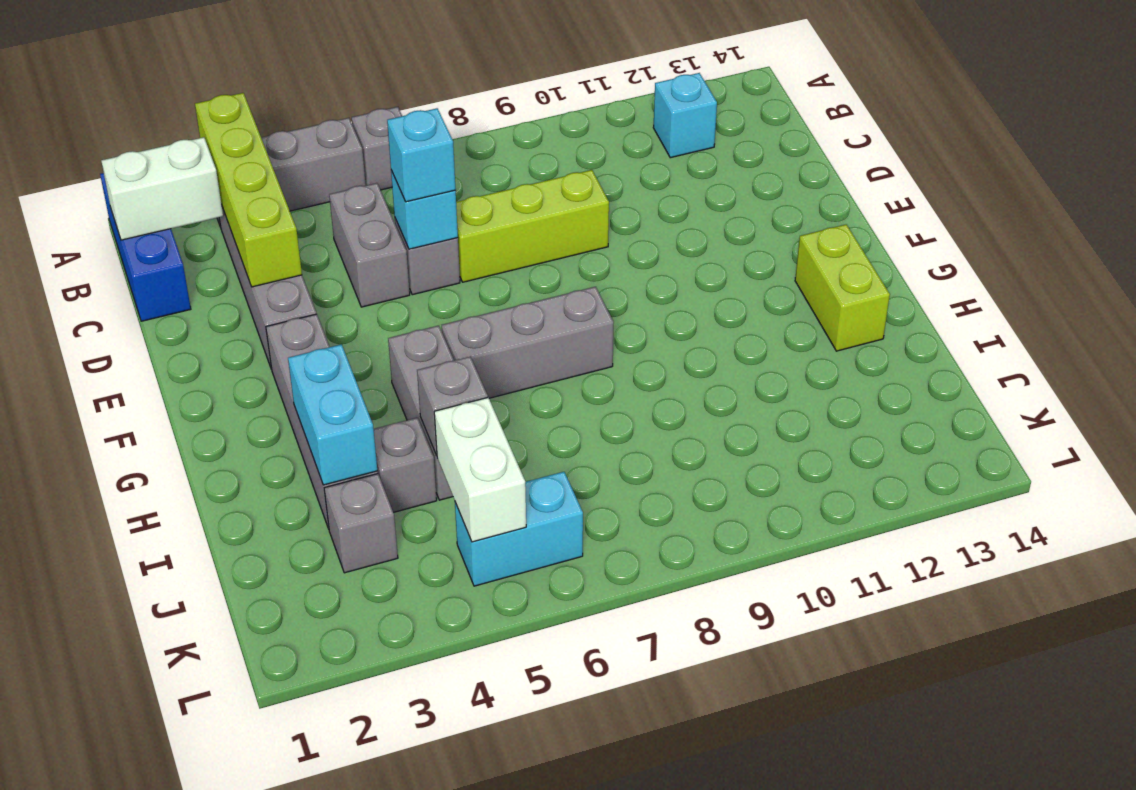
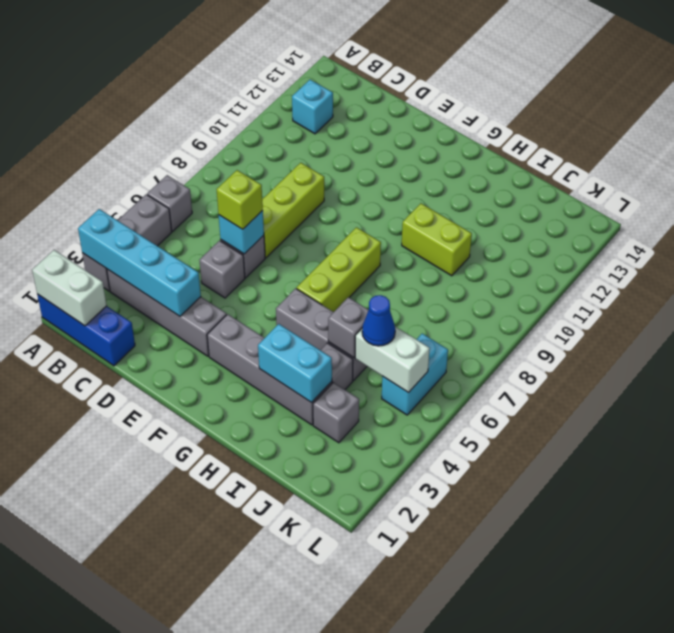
lime brick A3:D3 level 2 -> cyan brick A3:D3 level 2
white brick B1:B2 level 2 -> white brick A1:B1 level 2
grey brick C5:D5 level 1 -> grey brick D5 level 1
cyan brick D6 level 3 -> lime brick D6 level 3
grey brick G6:G8 level 1 -> lime brick G6:G8 level 1
lime brick G13:H13 level 1 -> lime brick H10:I10 level 1
none -> blue cone J5 level 3

